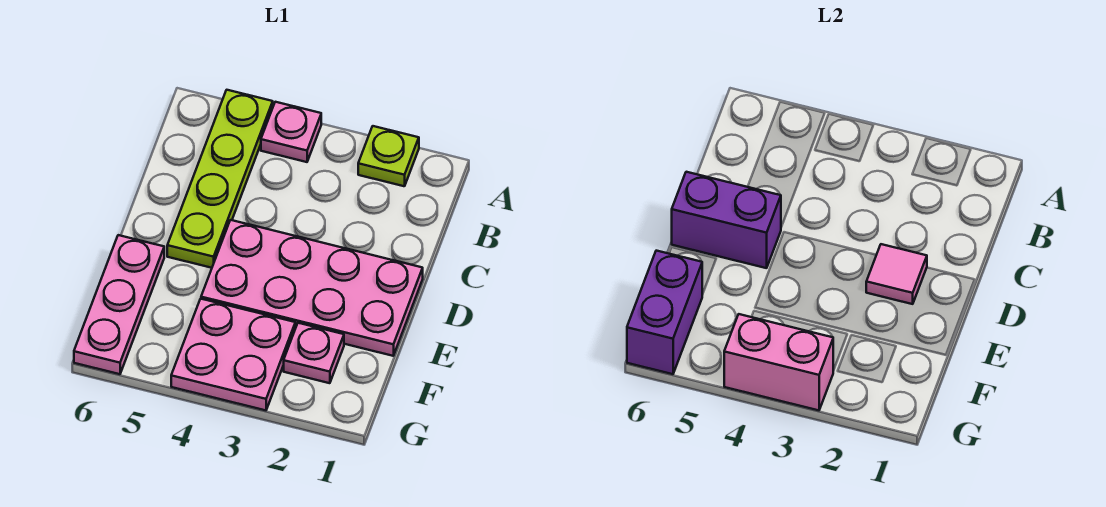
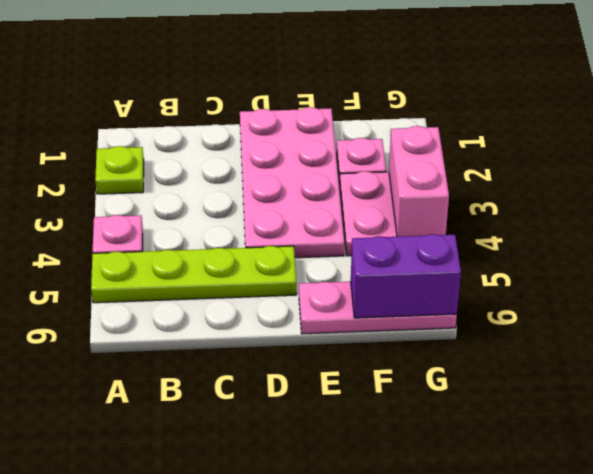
pink tile D2 level 2 -> none
purple brick D5:D6 level 2 -> none

